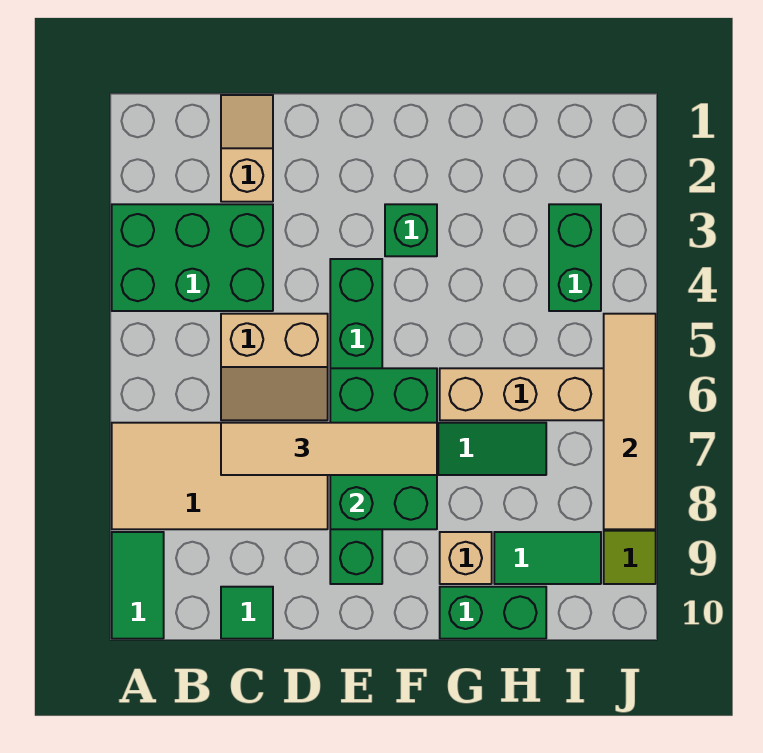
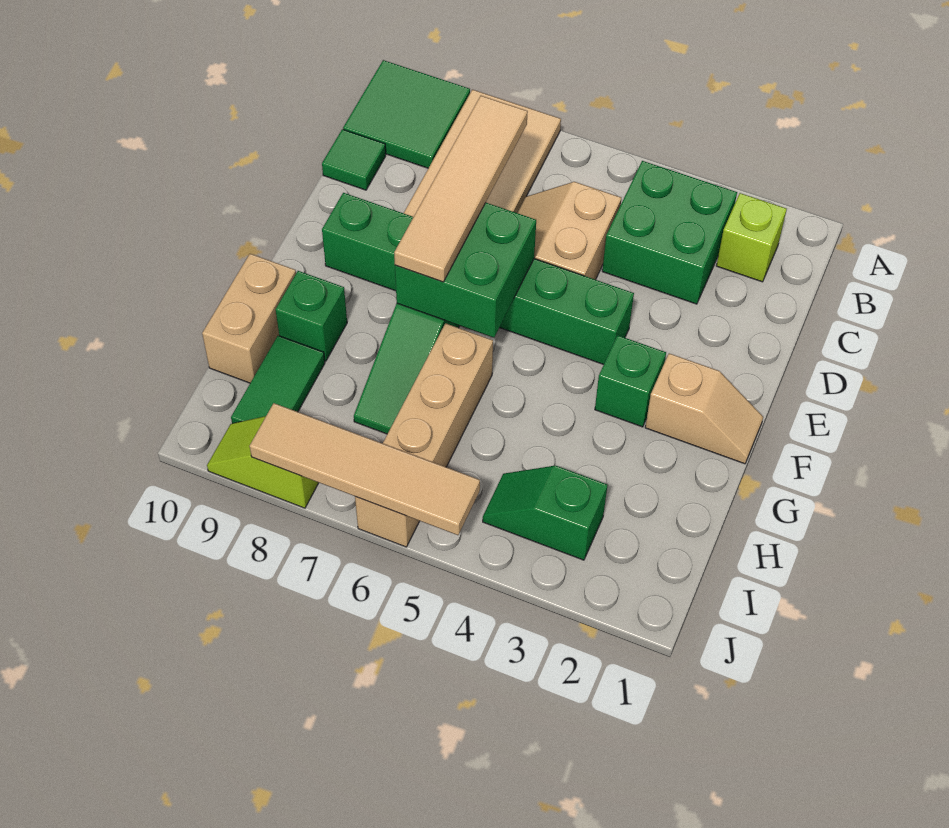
green brick A3:C4 level 1 -> green brick B3:C4 level 1
green tile A9:A10 level 1 -> green tile A9:B10 level 1
none -> lime brick B2 level 1
tan slope C1:C2 level 1 top 2 -> tan slope F1:F2 level 1 top 2
green brick E6:F8 level 2 -> green brick E6:F7 level 2
tan brick G9 level 1 -> green brick G9 level 1
green brick G10:H10 level 1 -> tan brick G10:H10 level 1
green brick I3:I4 level 1 -> green slope I3:I4 level 1 top 3

